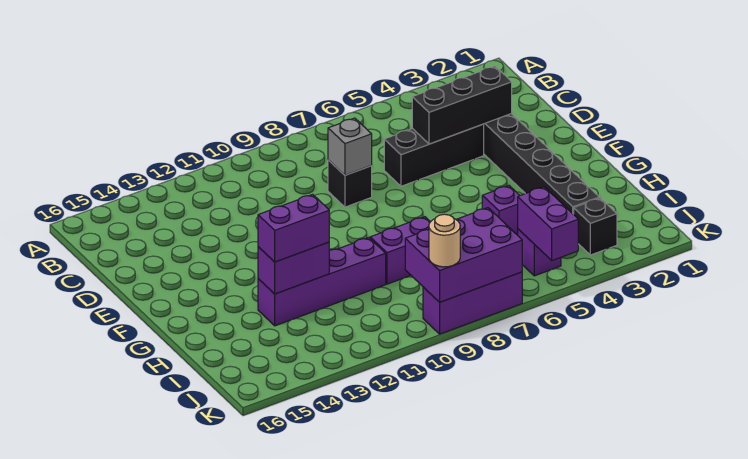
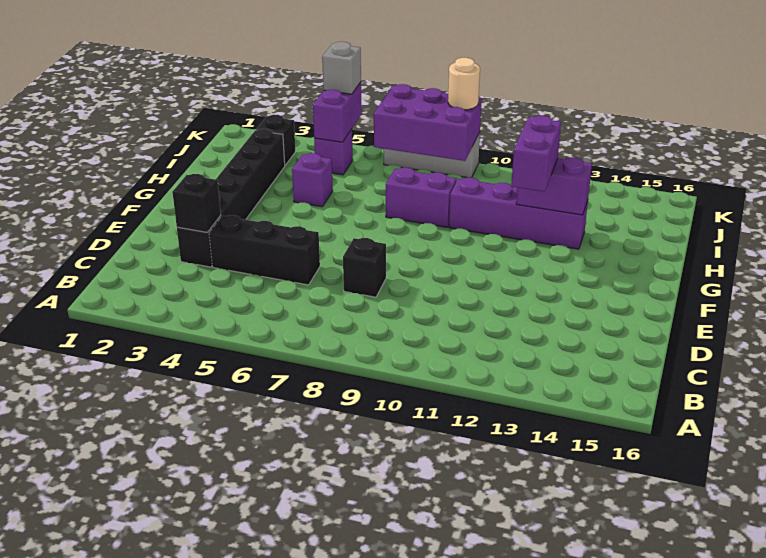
black brick D3:D5 level 2 -> black brick D3 level 2
grey brick D8 level 2 -> grey brick K5 level 3
purple brick H12:H13 level 3 -> purple brick G12:H12 level 3
purple brick K7:K9 level 1 -> grey brick K7:K9 level 1

